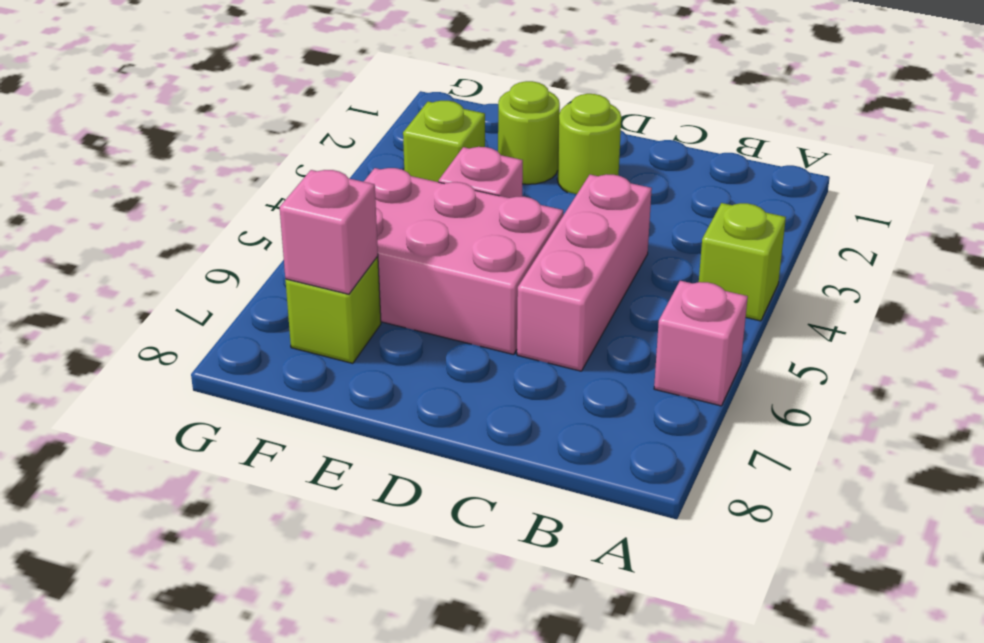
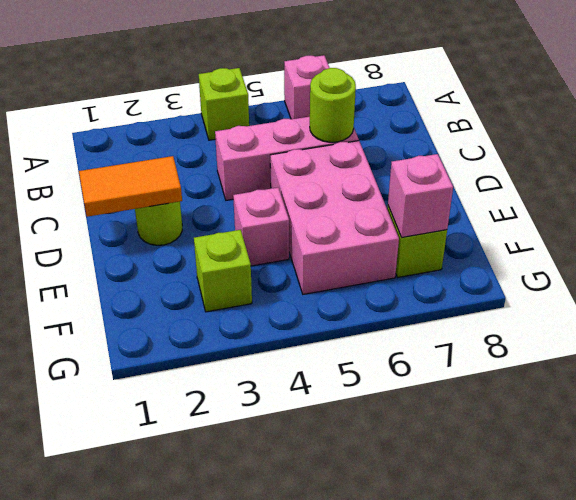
none -> orange tile D1:D2 level 2
lime round brick E2 level 1 -> lime round brick C6 level 2

